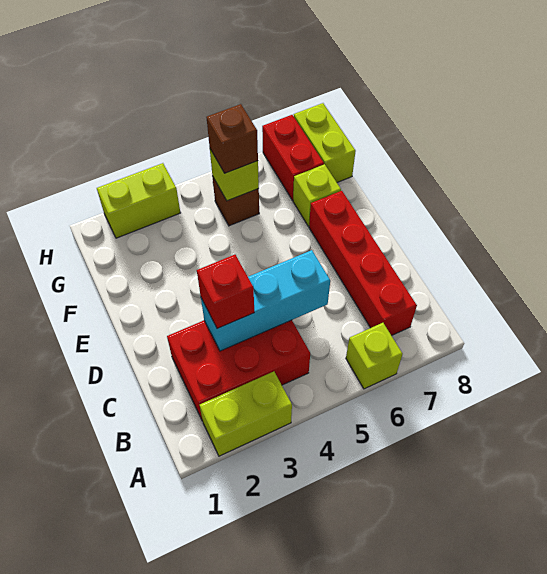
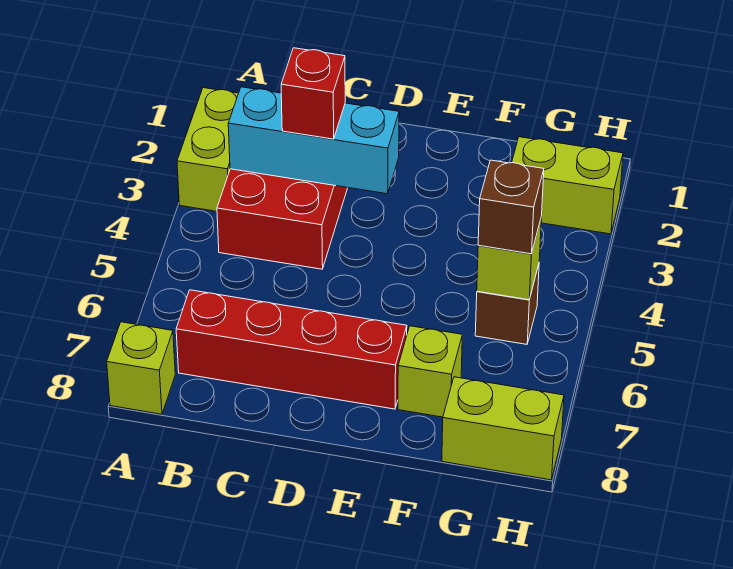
lime brick A6 level 1 -> lime brick A8 level 1
cyan brick C3:C5 level 2 -> cyan brick B3:D3 level 2
red brick G7:H7 level 1 -> none
lime brick H2:H3 level 1 -> lime brick G2:H2 level 1

